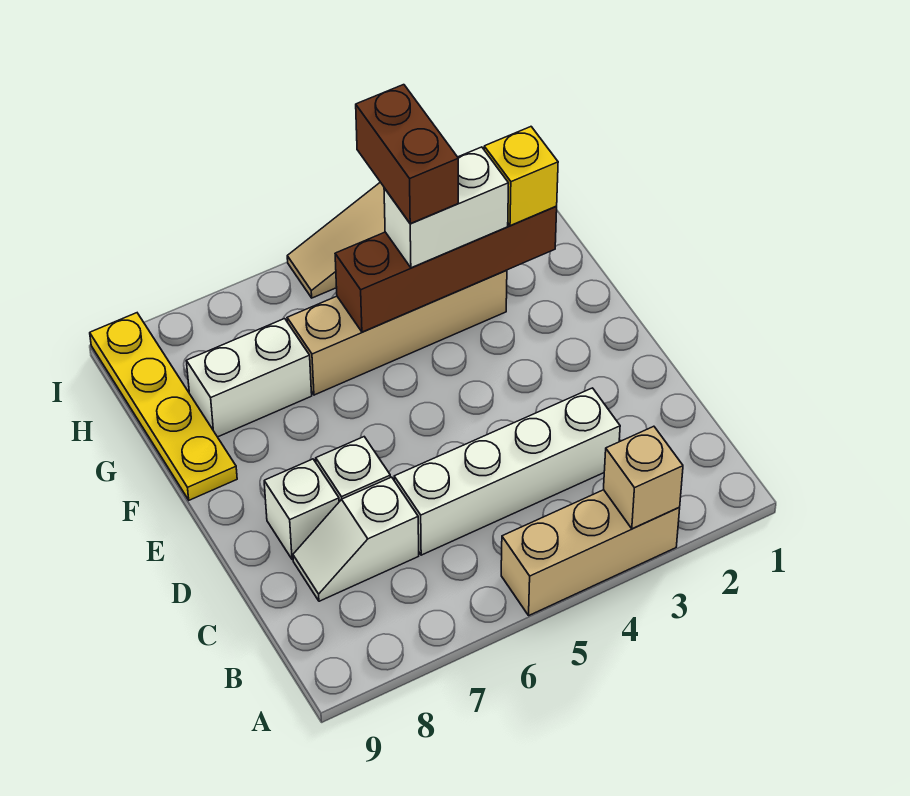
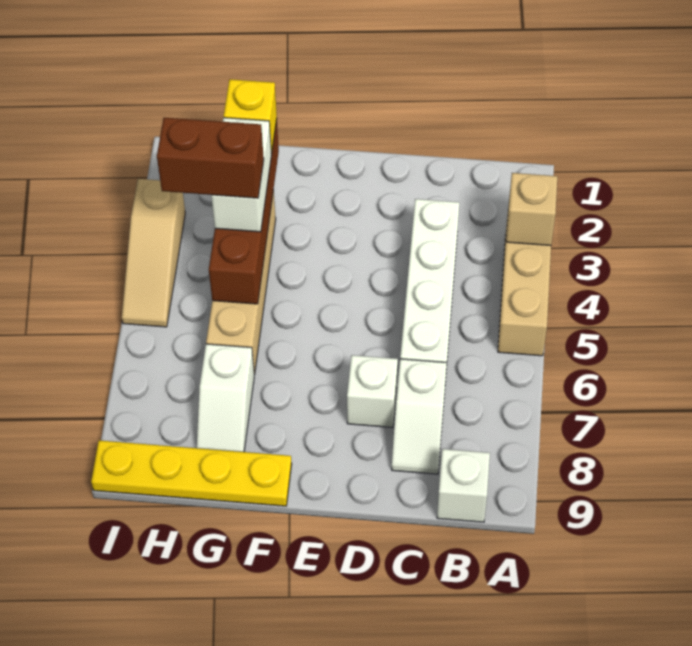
white brick D8 level 1 -> white brick B9 level 1
white brick G7:G8 level 1 -> white slope G7:G8 level 1 top 7

